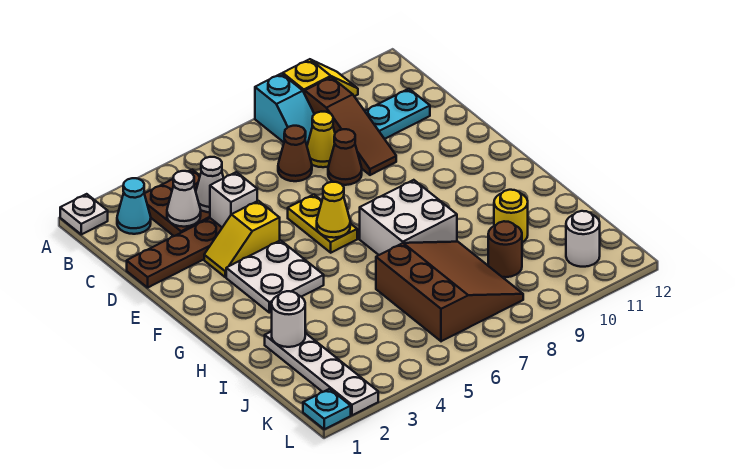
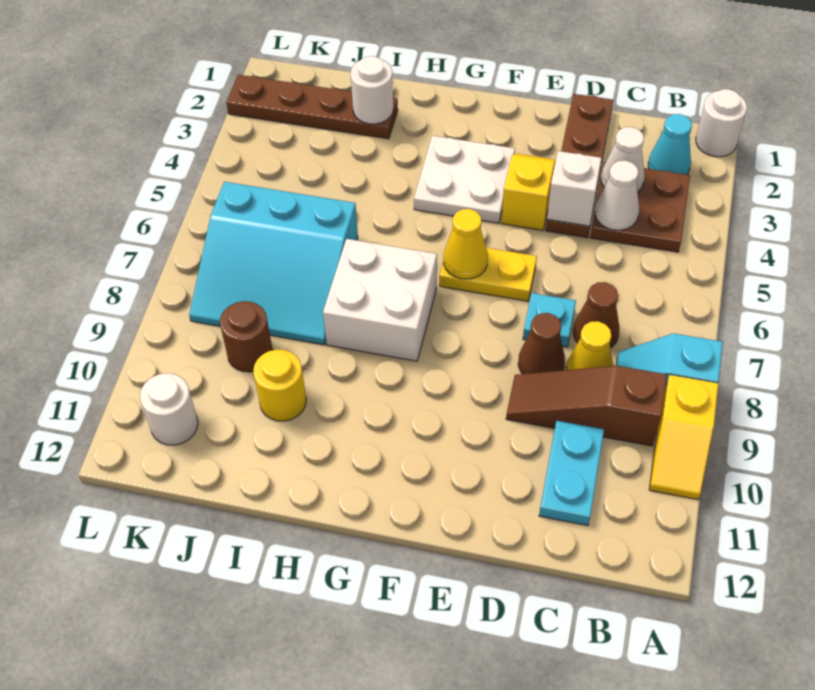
white plate A1 level 1 -> white round brick A1 level 1
white plate I2:L2 level 1 -> brown plate I2:L2 level 1
brown slope I6:K8 level 1 top 6 -> cyan slope I6:K8 level 1 top 6
cyan plate L1 level 1 -> cyan plate D7 level 1

